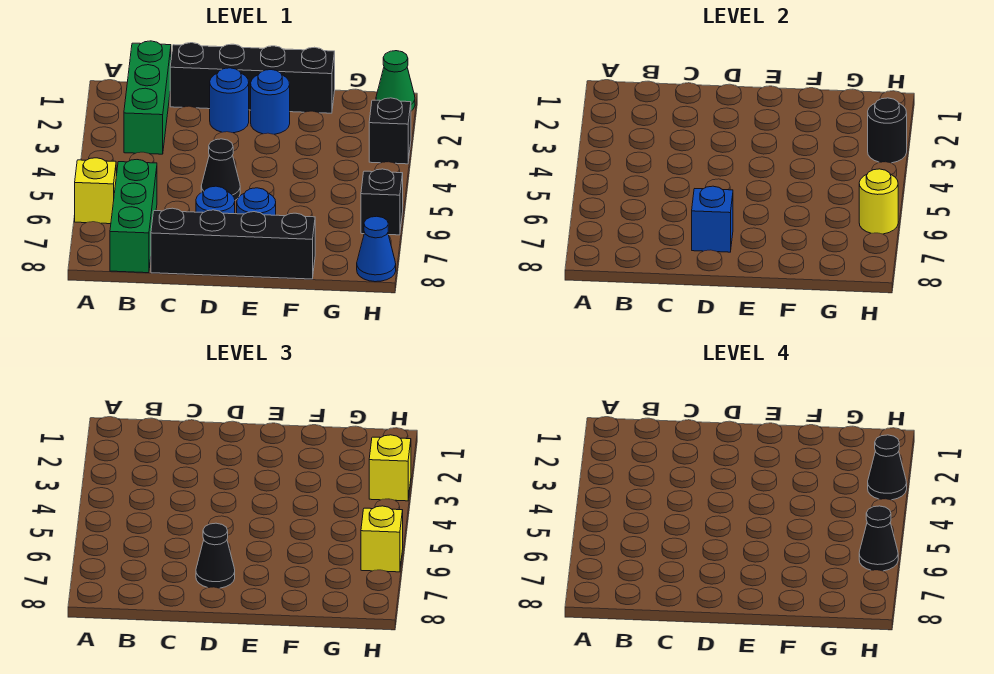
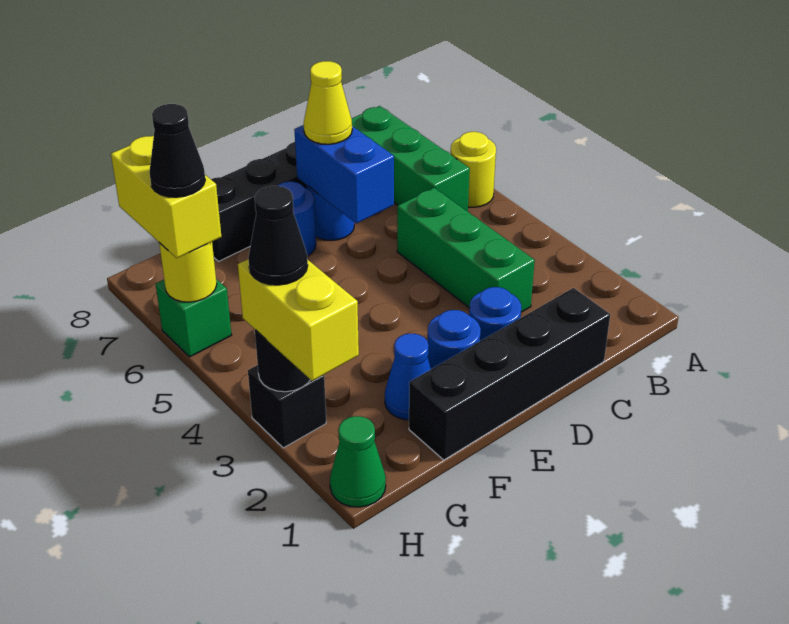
yellow brick A6 level 1 -> yellow round brick A6 level 1
green brick B1:B3 level 1 -> green brick C3:C5 level 1
black cone D5 level 1 -> none
blue brick D7 level 2 -> blue brick D6:D7 level 2
black cone D7 level 3 -> yellow cone D7 level 3
yellow brick H3 level 3 -> yellow brick H2:H3 level 3
black brick H6 level 1 -> green brick H6 level 1
yellow brick H6 level 3 -> yellow brick H6:H7 level 3
blue cone H8 level 1 -> blue cone F2 level 1

